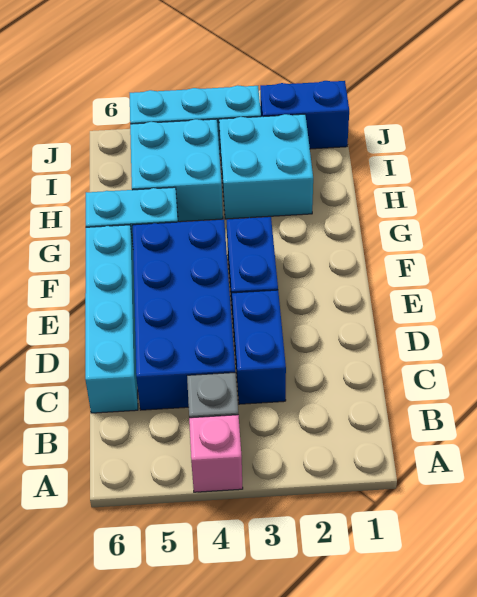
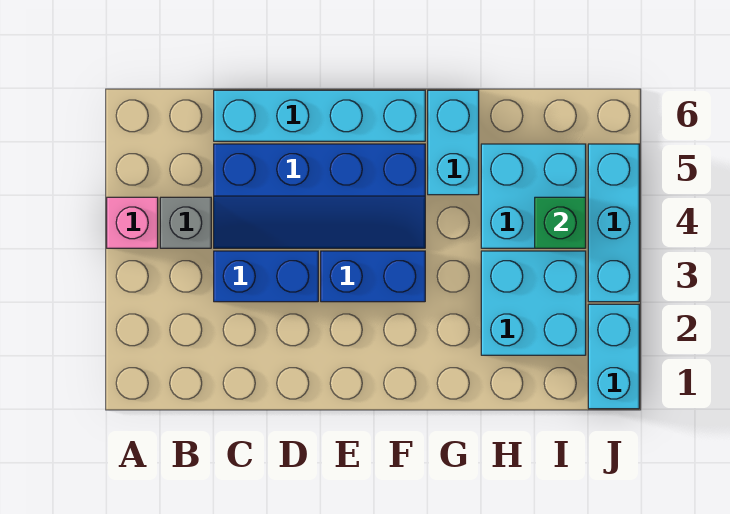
blue brick C4:F5 level 1 -> blue slope C4:F5 level 1 top 5
none -> green brick I4 level 2
blue brick J1:J2 level 1 -> cyan brick J1:J2 level 1

